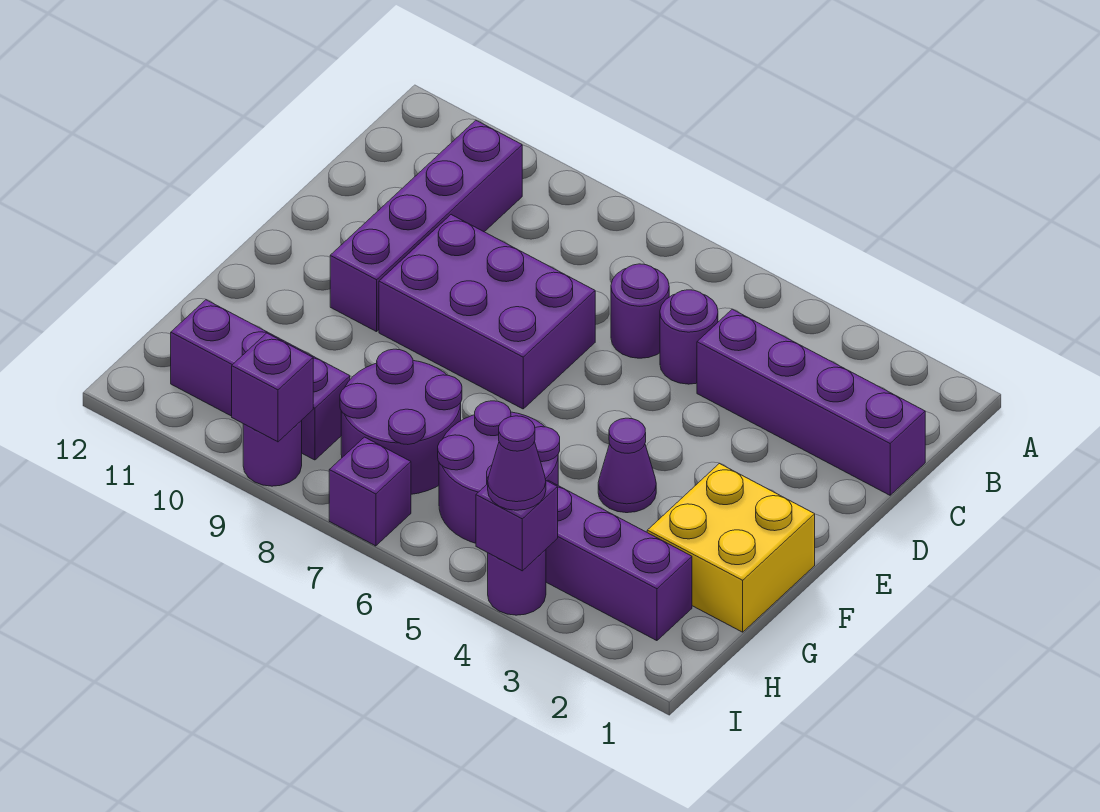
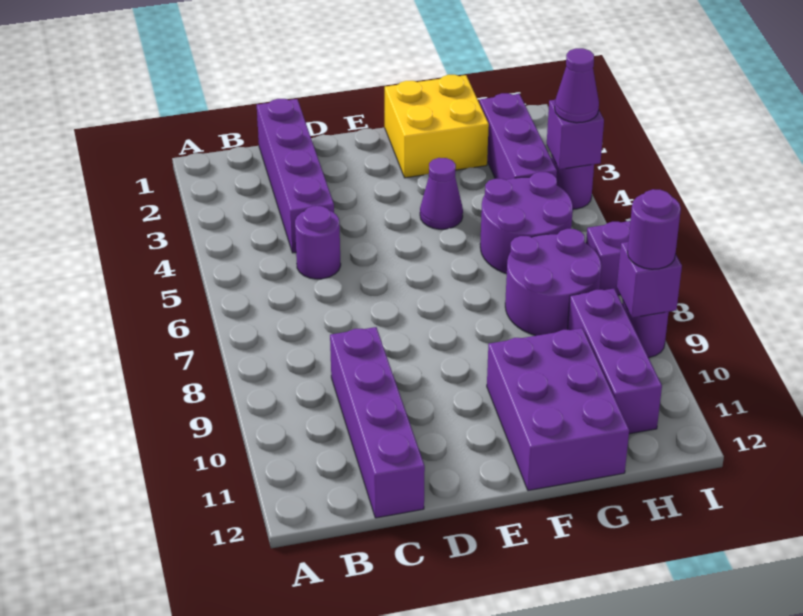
purple brick B10:E10 level 1 -> purple brick C9:C12 level 1
purple round brick C6 level 1 -> purple round brick I9 level 3
purple brick D7:E9 level 1 -> purple brick F10:G12 level 1

